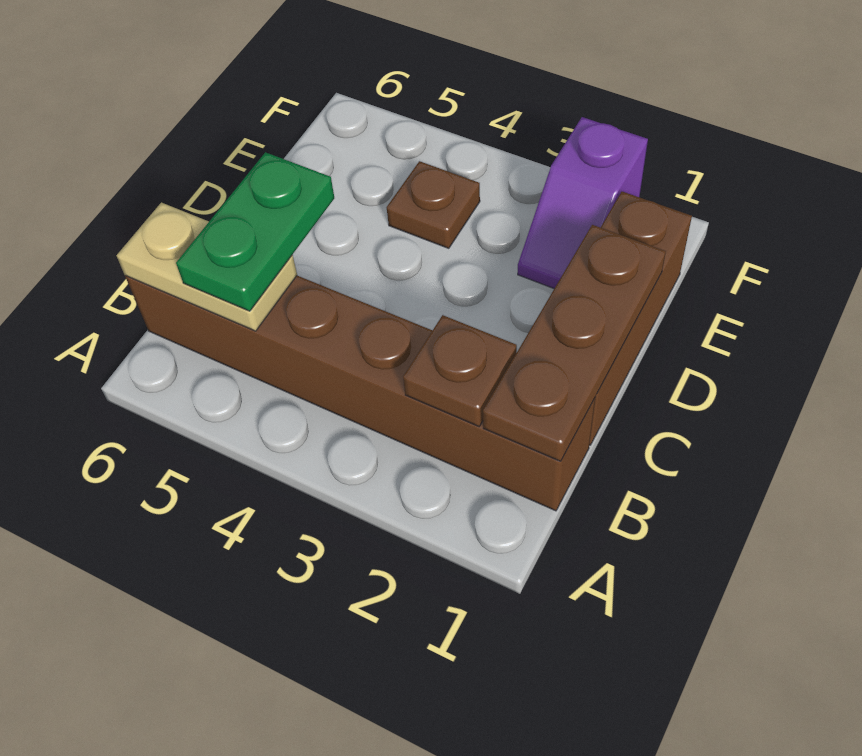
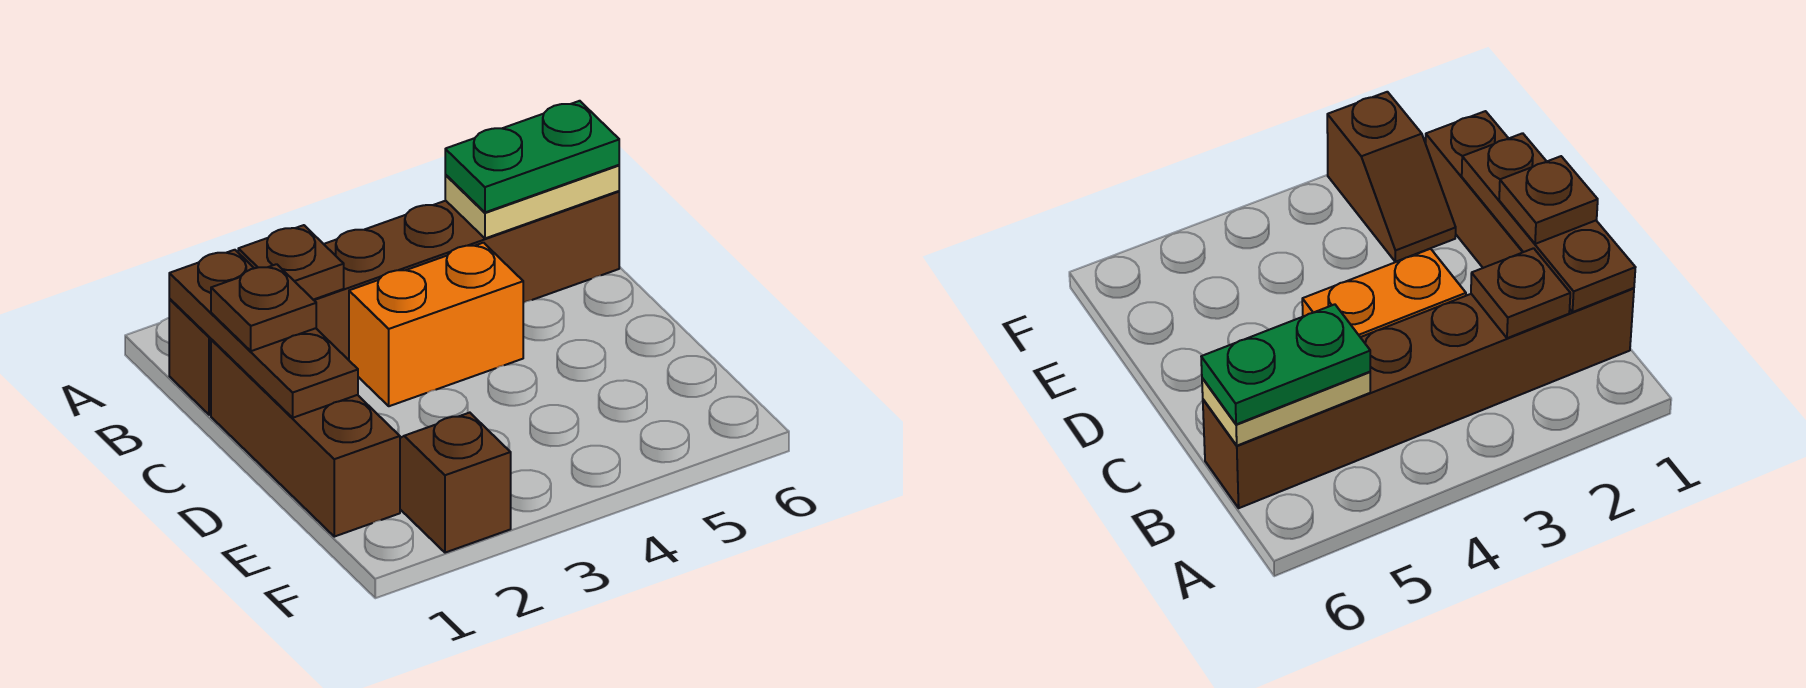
green plate B5:C5 level 3 -> green plate B5:B6 level 3
none -> orange brick C3:C4 level 1
purple slope E2:F2 level 1 top F -> brown slope E2:F2 level 1 top F
brown plate E4 level 1 -> brown plate C1 level 3

